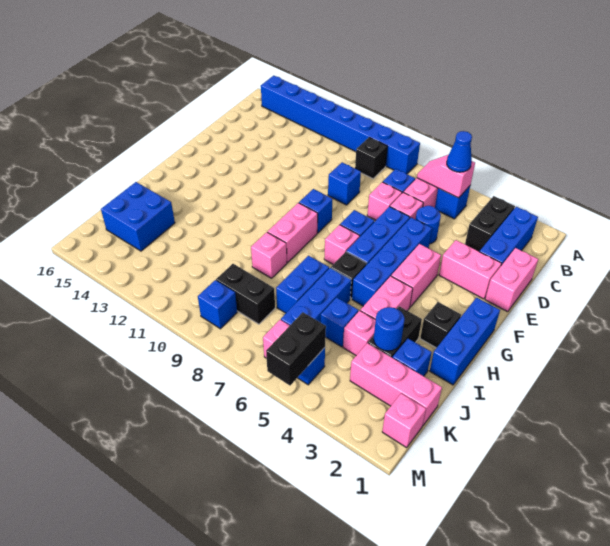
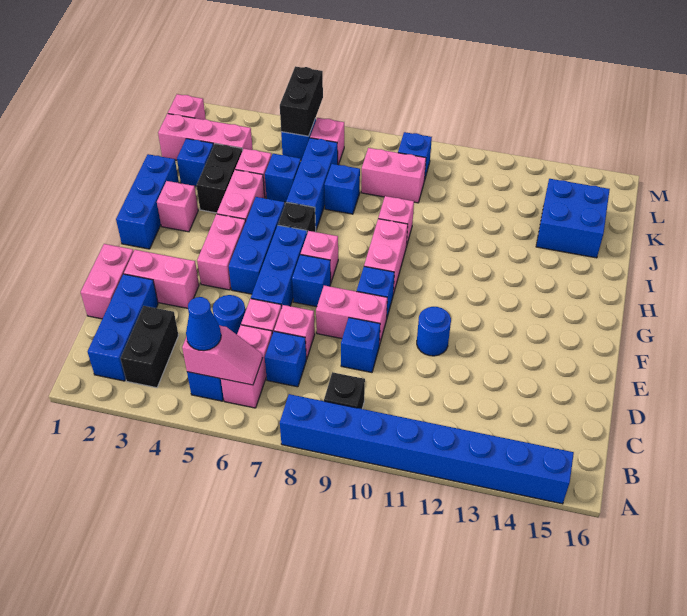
blue brick E5:H5 level 1 -> blue brick F5:H5 level 1
none -> pink brick E8:E9 level 1
black brick H2 level 1 -> pink brick H2 level 1
blue brick I7:J7 level 1 -> blue brick J7 level 1
blue round brick J3 level 2 -> blue round brick E11 level 1
black brick K8:K9 level 1 -> pink brick K8:K9 level 1

